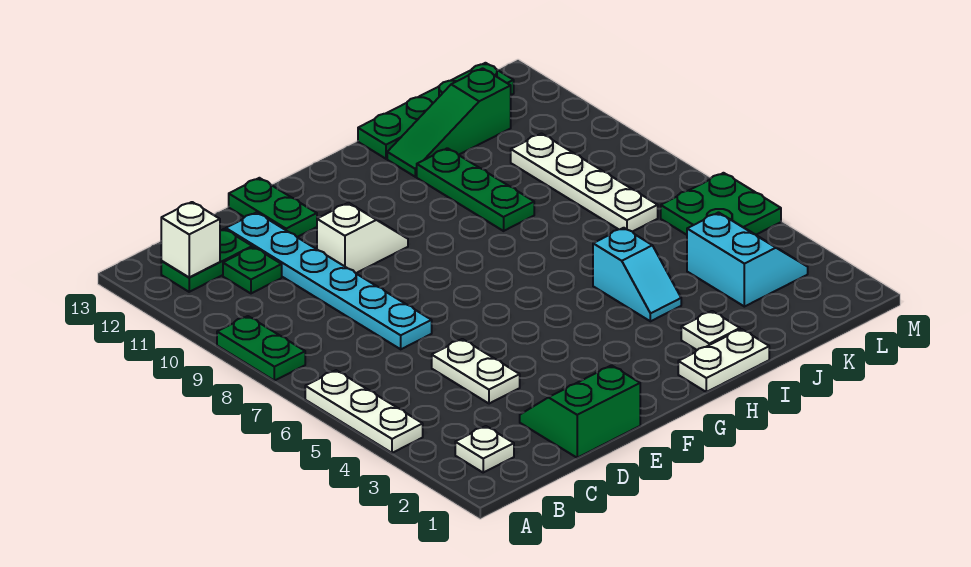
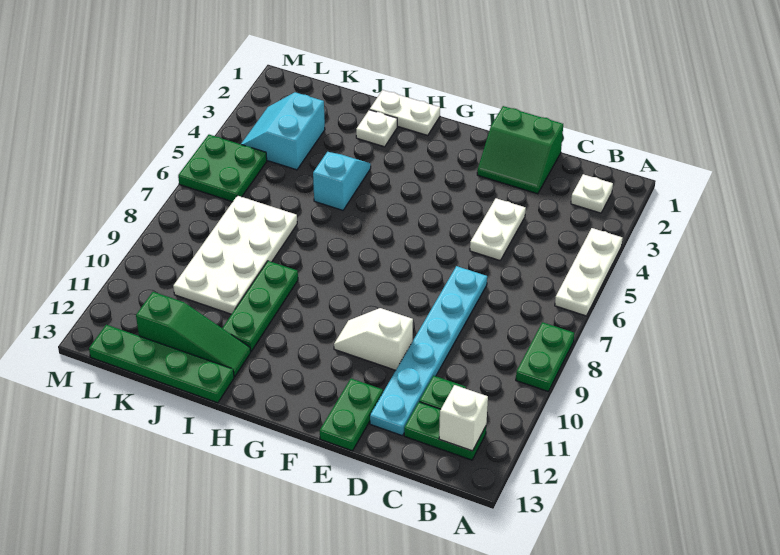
white plate K7:K10 level 1 -> white plate J7:K10 level 1

